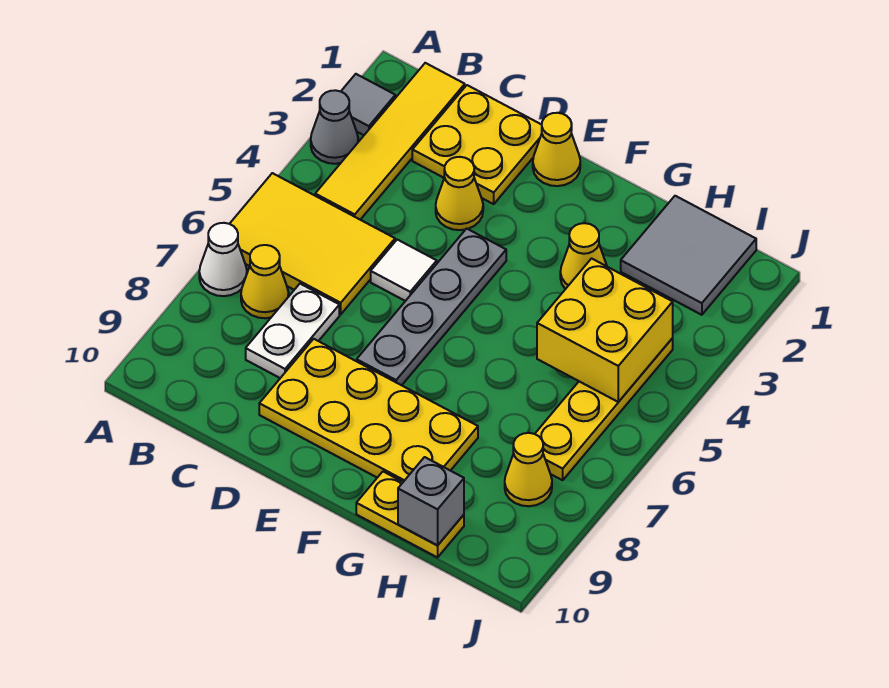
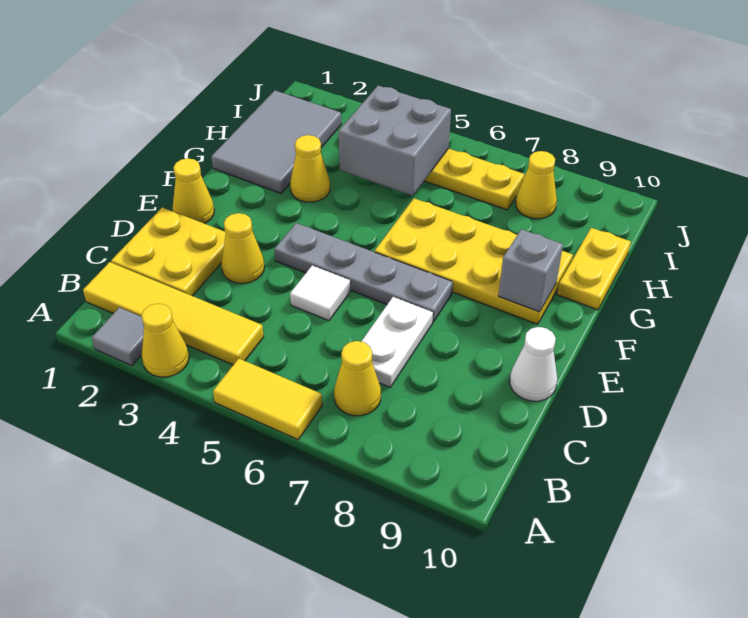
grey cone A3 level 1 -> yellow cone A3 level 1
yellow tile A5:C6 level 1 -> yellow tile A5:A6 level 1
white cone A7 level 1 -> white cone D10 level 1
white plate C7:C8 level 1 -> white plate C7:D7 level 1
yellow plate D8:G9 level 1 -> yellow plate F6:G9 level 1
grey tile H1:I2 level 1 -> grey tile G1:I2 level 1
yellow brick H4:I5 level 2 -> grey brick H4:I5 level 2
grey brick H10 level 2 -> grey brick F9 level 2

